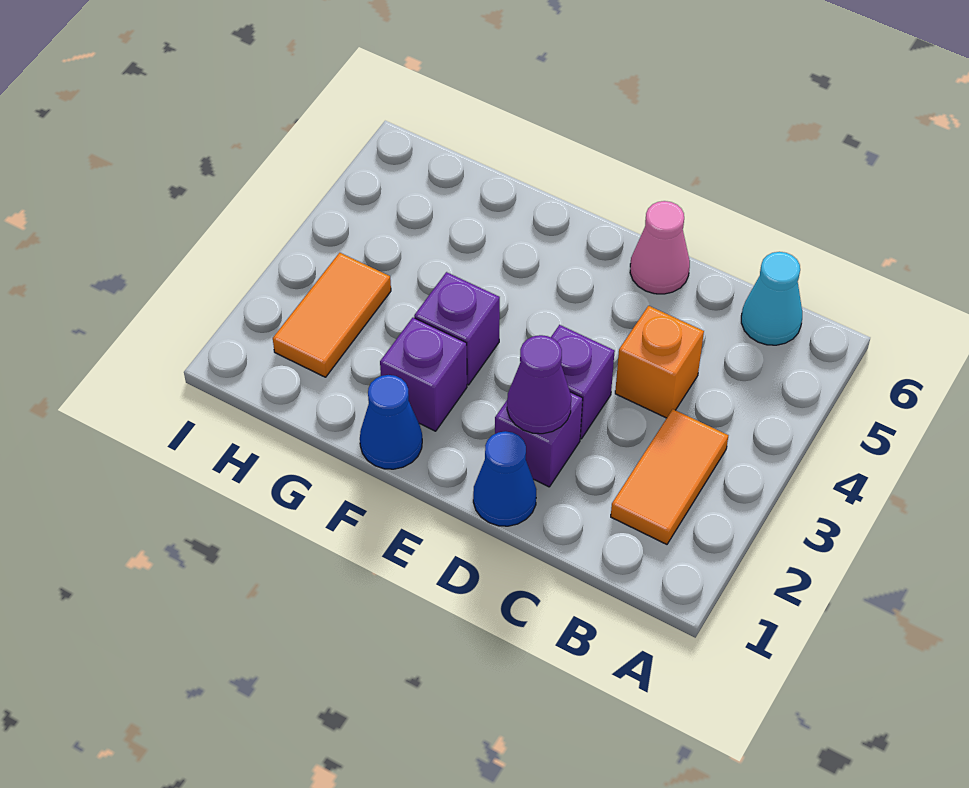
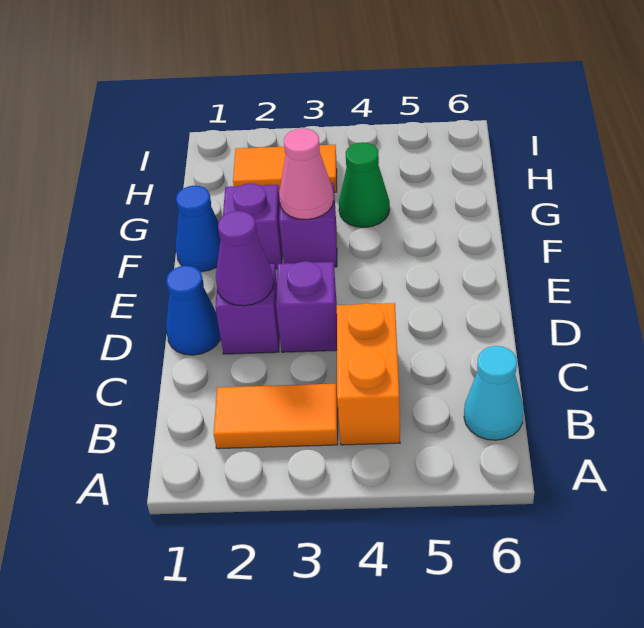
orange brick C4 level 1 -> orange brick B4:C4 level 1
pink cone D6 level 1 -> pink cone F3 level 2
none -> green cone G4 level 1

